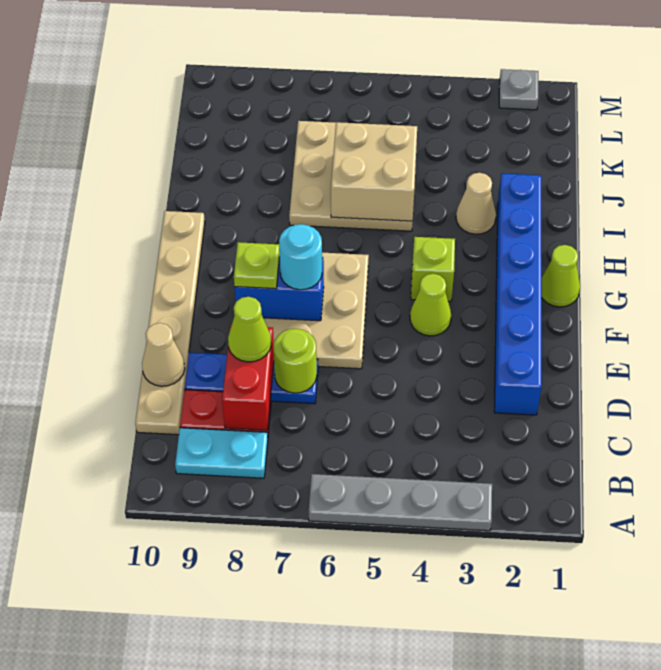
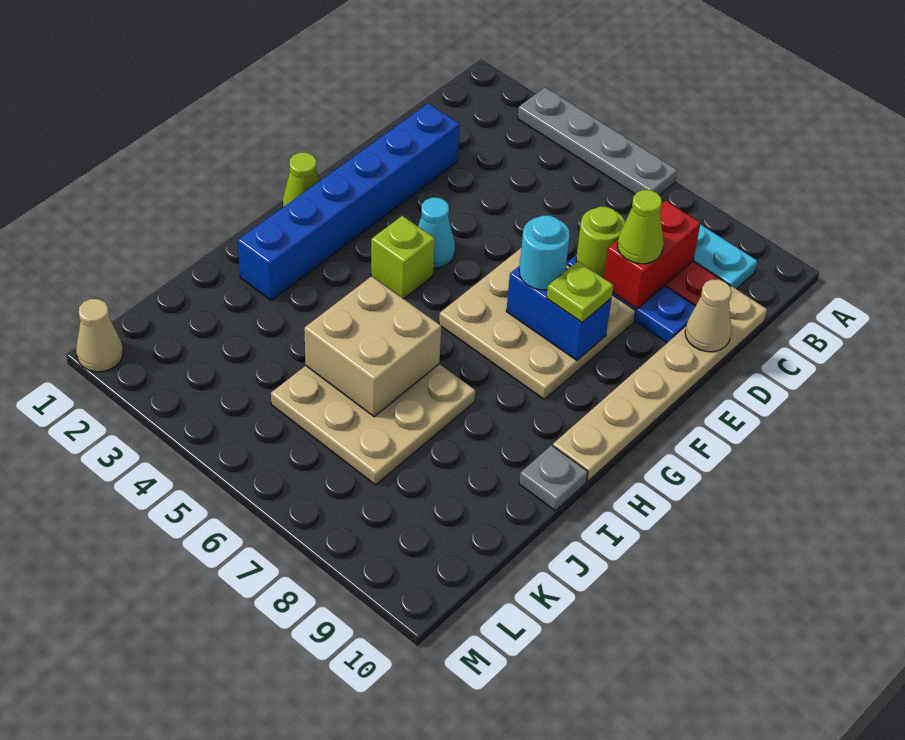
lime cone F4 level 1 -> cyan cone F4 level 1
tan cone I3 level 1 -> tan cone M1 level 1
grey plate M2 level 1 -> grey plate I10 level 1

